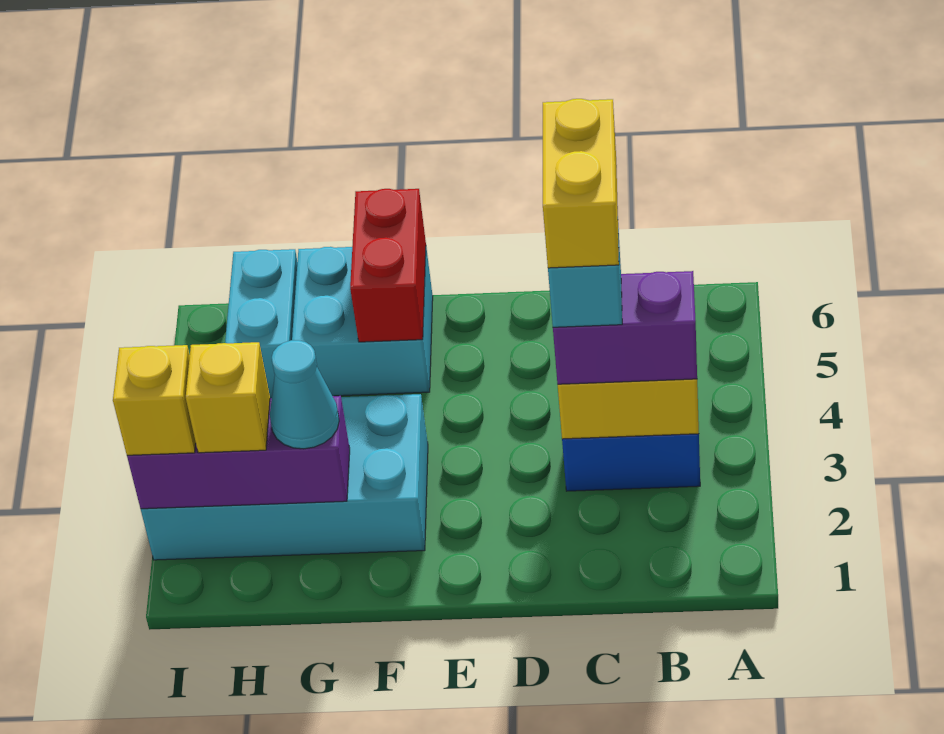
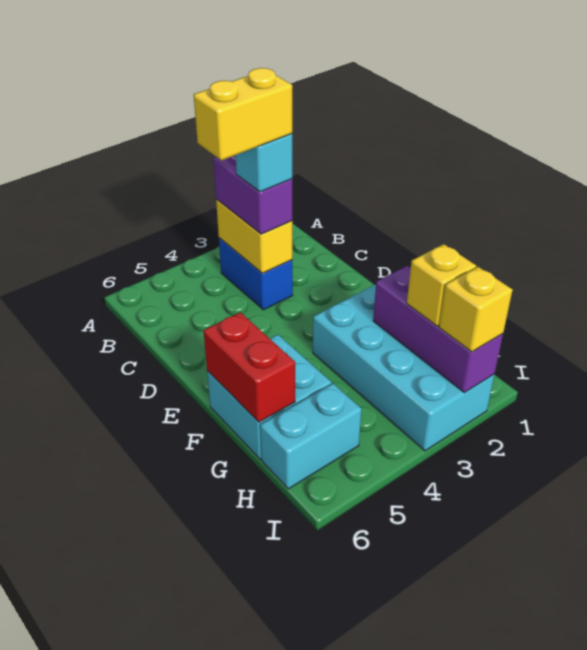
red brick F5:F6 level 2 -> red brick F6:G6 level 2
cyan cone G2 level 3 -> none

